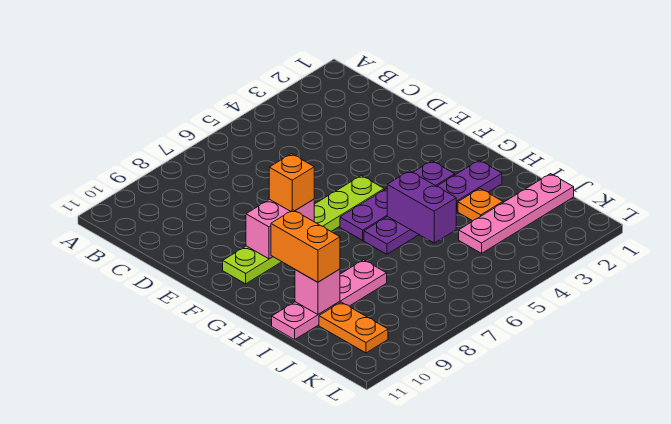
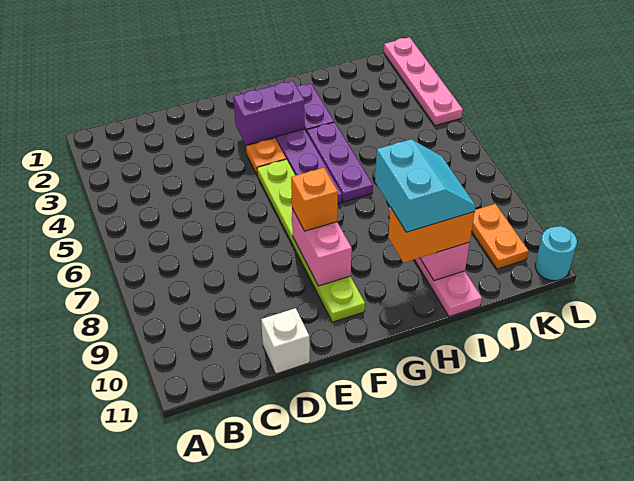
none -> white brick D11 level 1
purple brick H5:I5 level 2 -> purple brick F3:G3 level 2
none -> cyan slope H9:I10 level 4 top H
orange plate I3 level 1 -> orange plate F4 level 1
pink plate J1:J4 level 1 -> pink plate L1:L4 level 1
orange plate J10:K10 level 1 -> orange plate K9:K10 level 1
none -> cyan round brick L11 level 1

